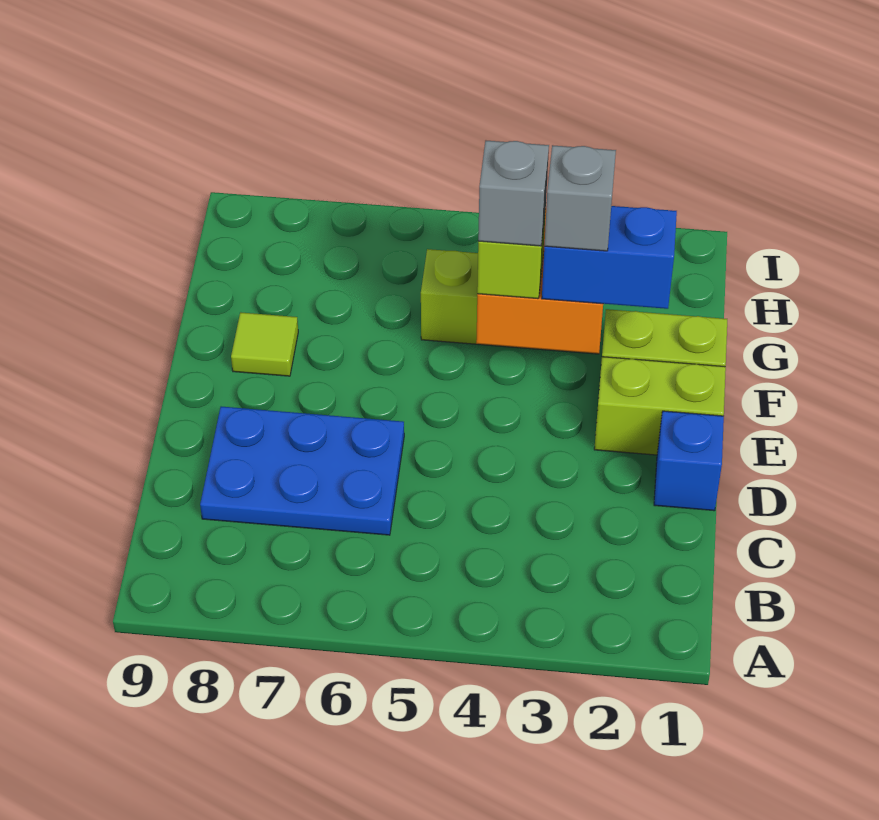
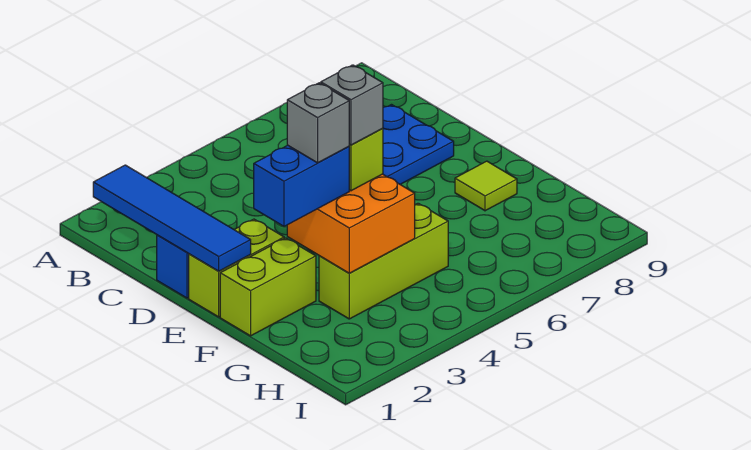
none -> blue tile B1:E1 level 2

